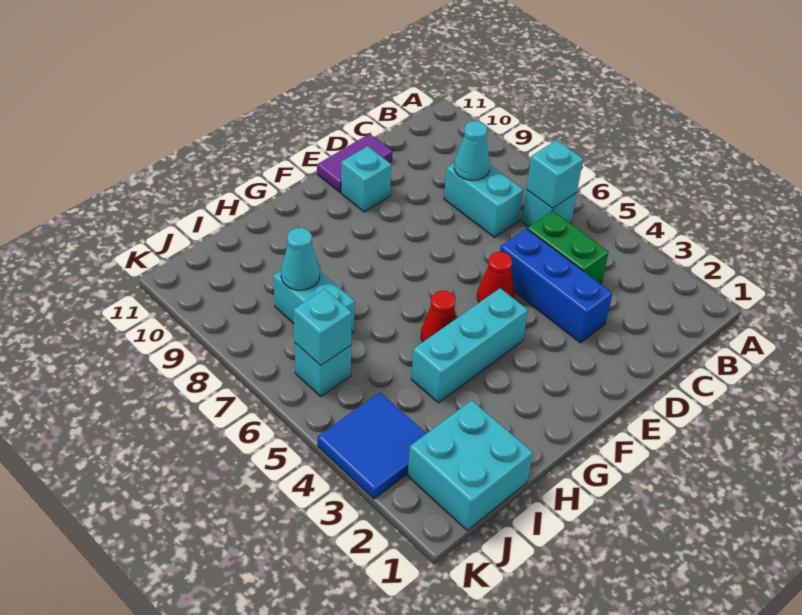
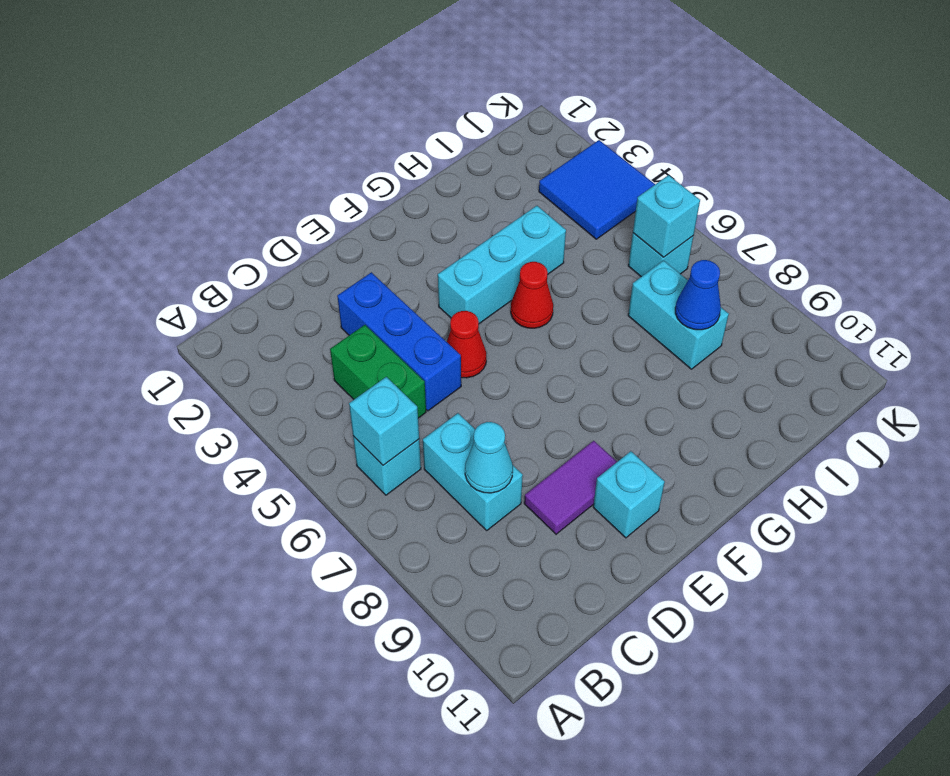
purple tile D11:E11 level 1 -> purple tile D9:E9 level 1
cyan brick I1:J2 level 1 -> none
cyan cone I8 level 2 -> blue cone I8 level 2

